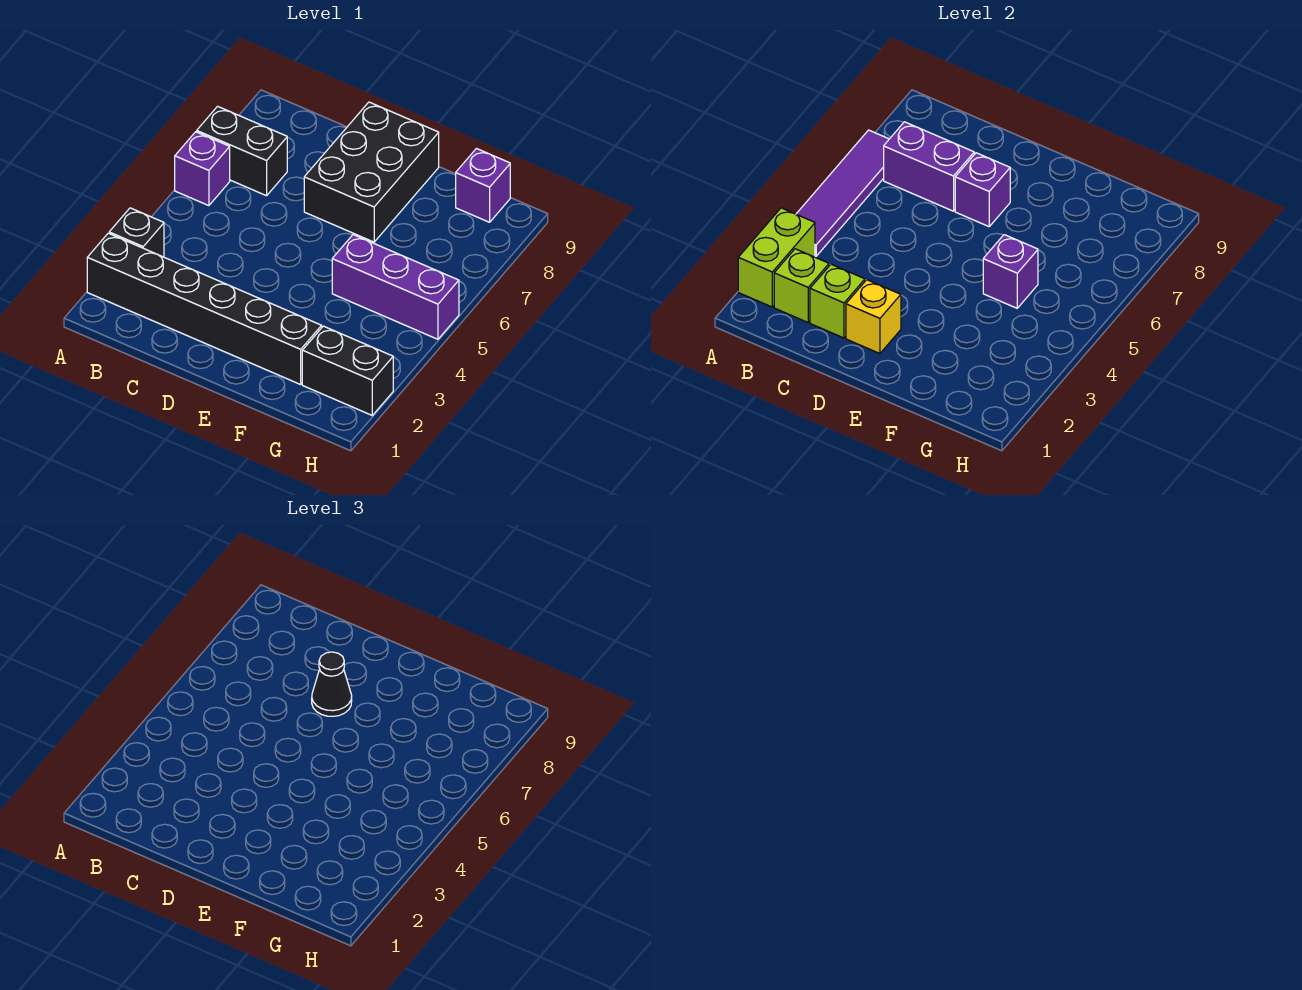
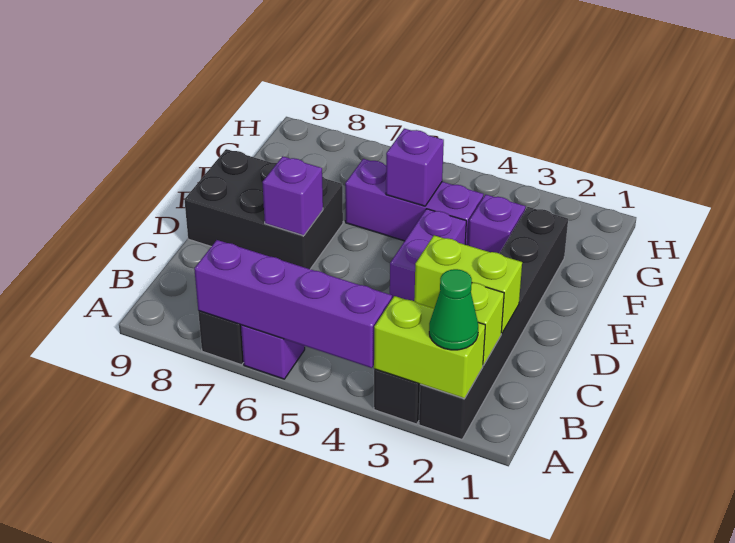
none -> green cone A2 level 3
purple tile A4:A7 level 2 -> purple brick A4:A7 level 2
purple brick B7:C7 level 2 -> purple brick D4:E4 level 1
lime brick C2 level 2 -> lime brick C2:C3 level 2
yellow brick D2 level 2 -> none
black cone D7 level 3 -> none
purple brick F5:H5 level 1 -> purple brick F4:F6 level 1
black brick G2:H2 level 1 -> none
purple brick G9 level 1 -> purple brick F3 level 1

